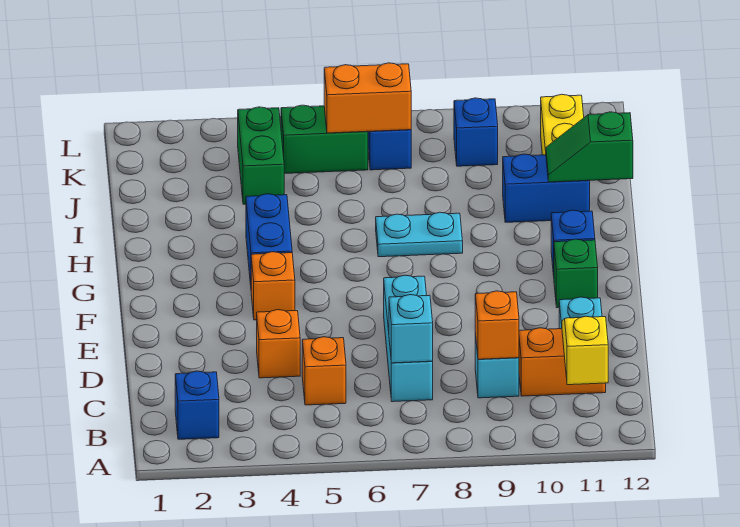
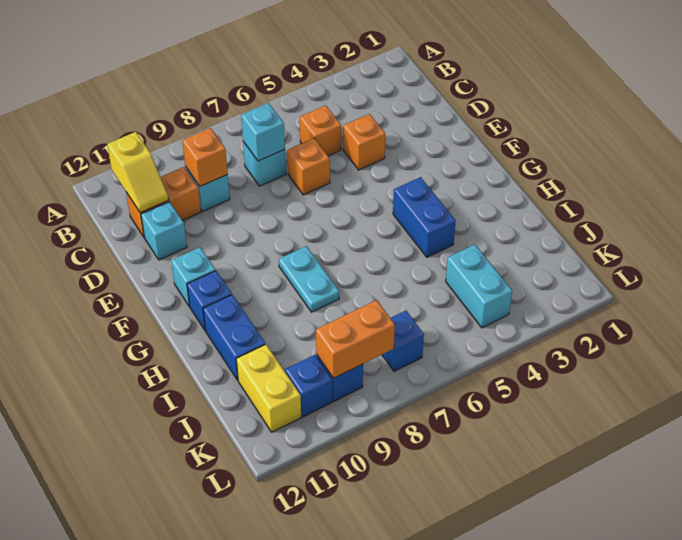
blue brick B2 level 1 -> blue brick K10 level 1
cyan brick C7:E7 level 1 -> cyan brick C7 level 1
orange brick F4 level 1 -> orange brick D6 level 1
green brick F11 level 1 -> cyan brick F11 level 1
cyan plate H7:H8 level 1 -> cyan plate G8:H8 level 1
blue brick I10:I11 level 1 -> blue brick H11:I11 level 1
green slope I11:I12 level 2 top 12 -> none
green brick J4:K4 level 1 -> cyan brick J4:K4 level 1
green brick K5:K6 level 1 -> none
orange brick K6:K7 level 2 -> orange brick K8:K9 level 2

